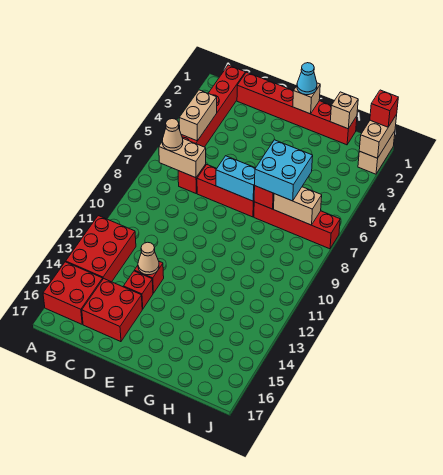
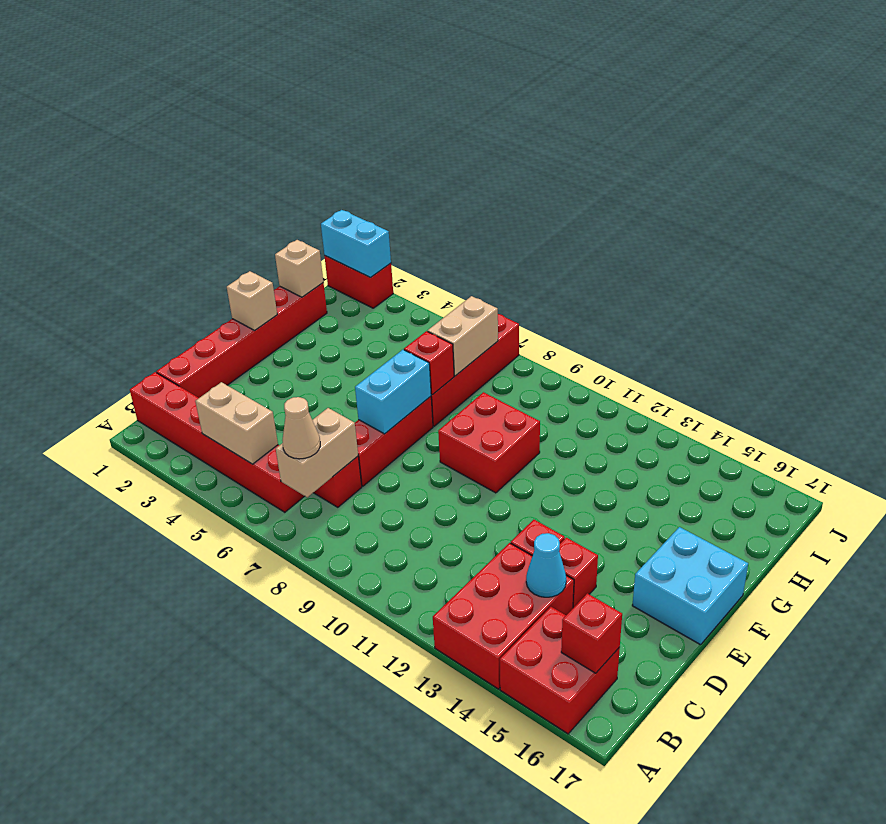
red brick A12:B14 level 1 -> red brick A13:C14 level 1
red brick C15:D16 level 1 -> red brick F9:G10 level 1
tan cone D13 level 2 -> none
cyan cone F1 level 3 -> cyan cone C14 level 2
cyan brick G6:H7 level 3 -> cyan brick E16:F17 level 1
tan brick J1:J2 level 1 -> red brick J1:J2 level 1
tan brick J1:J2 level 2 -> cyan brick J1:J2 level 2
red brick J1 level 3 -> red brick B16 level 2

